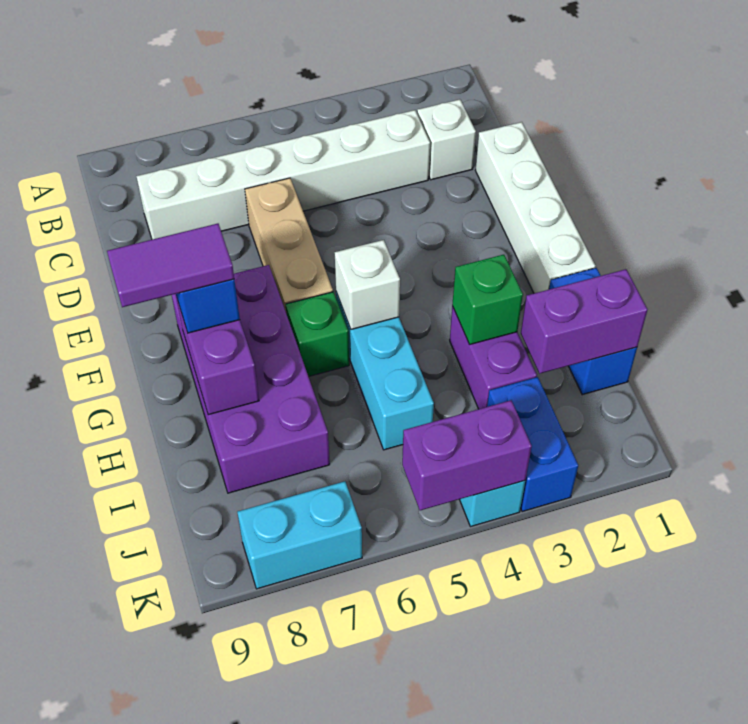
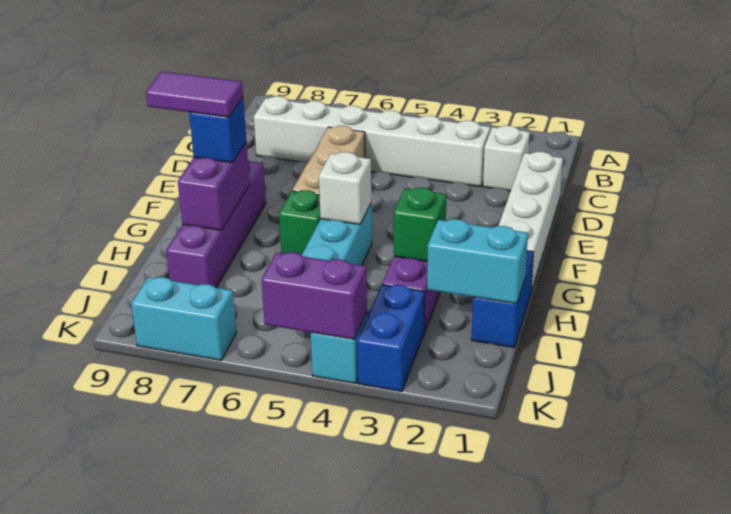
purple brick F7:I8 level 1 -> purple brick F8:I8 level 1
purple brick I1:I2 level 2 -> cyan brick I1:I2 level 2

